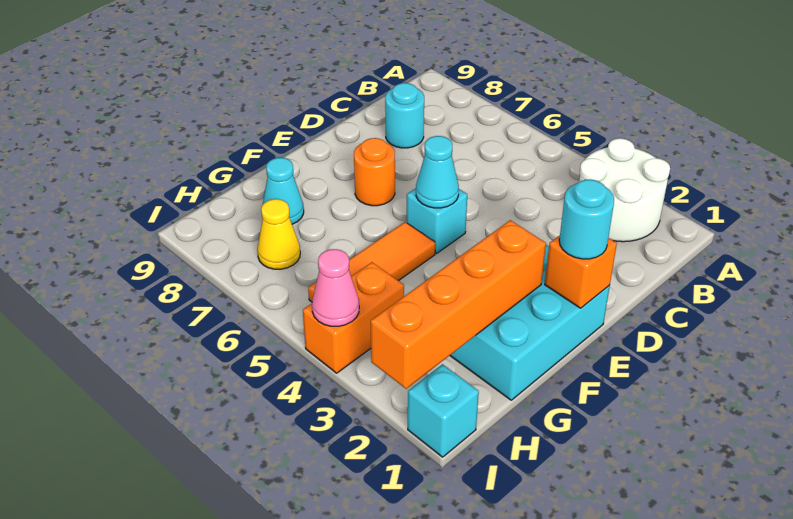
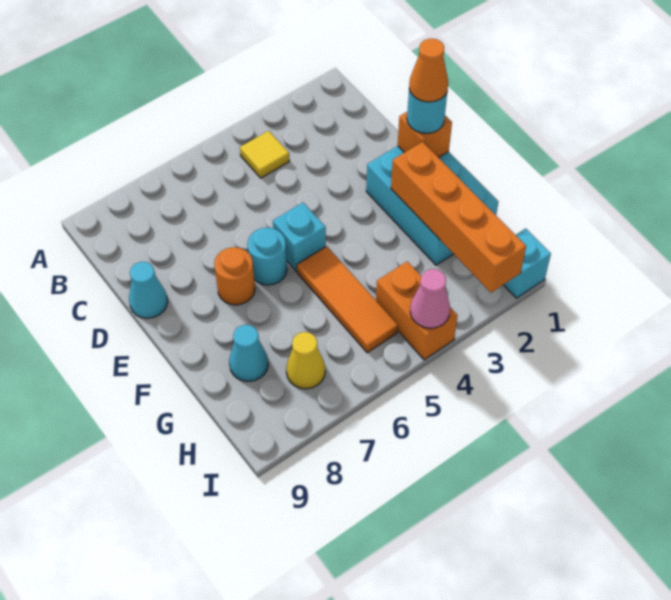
white round brick A2:B3 level 1 -> none
none -> yellow tile B4 level 1
cyan round brick C8 level 1 -> cyan round brick E6 level 1
none -> orange cone E1 level 4
cyan cone E5 level 2 -> cyan cone D9 level 1

